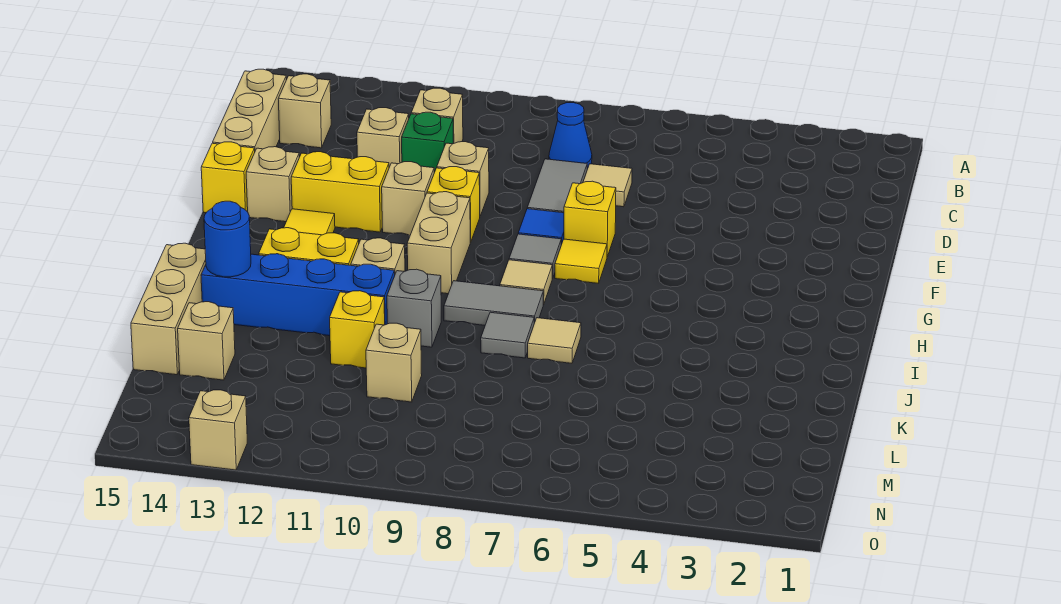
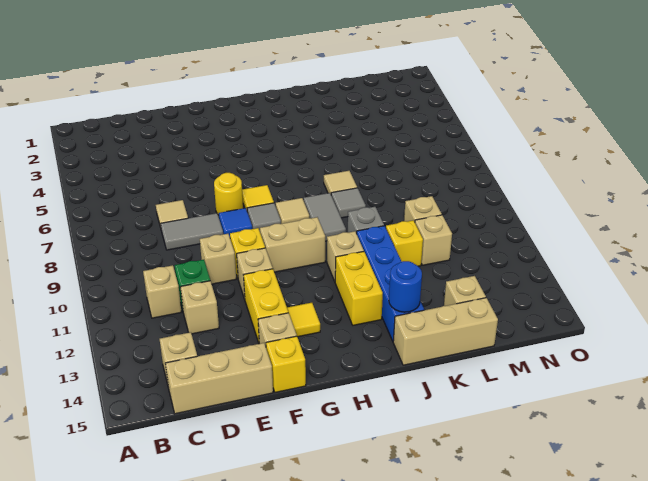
blue cone C8 level 1 -> none
yellow brick F7 level 1 -> yellow round brick F7 level 1
tan brick O13 level 1 -> tan brick L11 level 1

